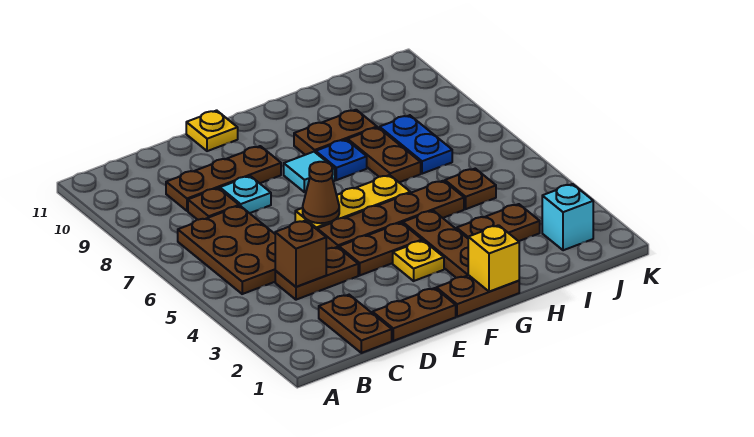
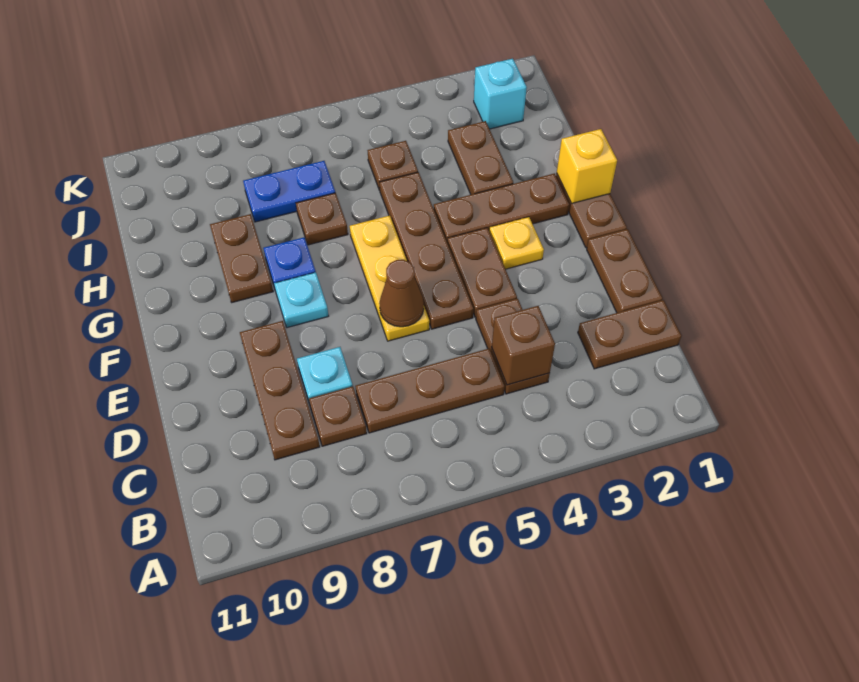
brown plate B5:C7 level 1 -> brown plate C5:C7 level 1
yellow plate E11 level 1 -> none
cyan tile F8 level 1 -> cyan plate F8 level 1
brown plate H7:H8 level 1 -> brown plate H7 level 1

